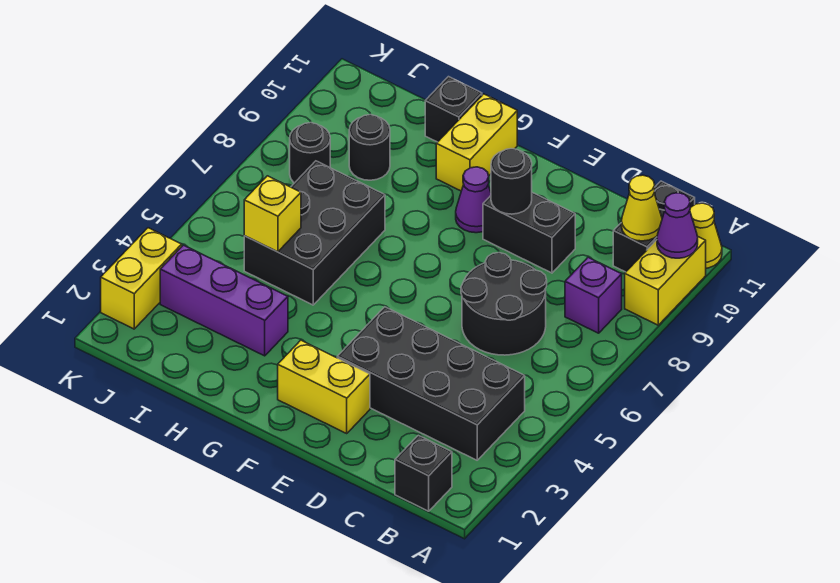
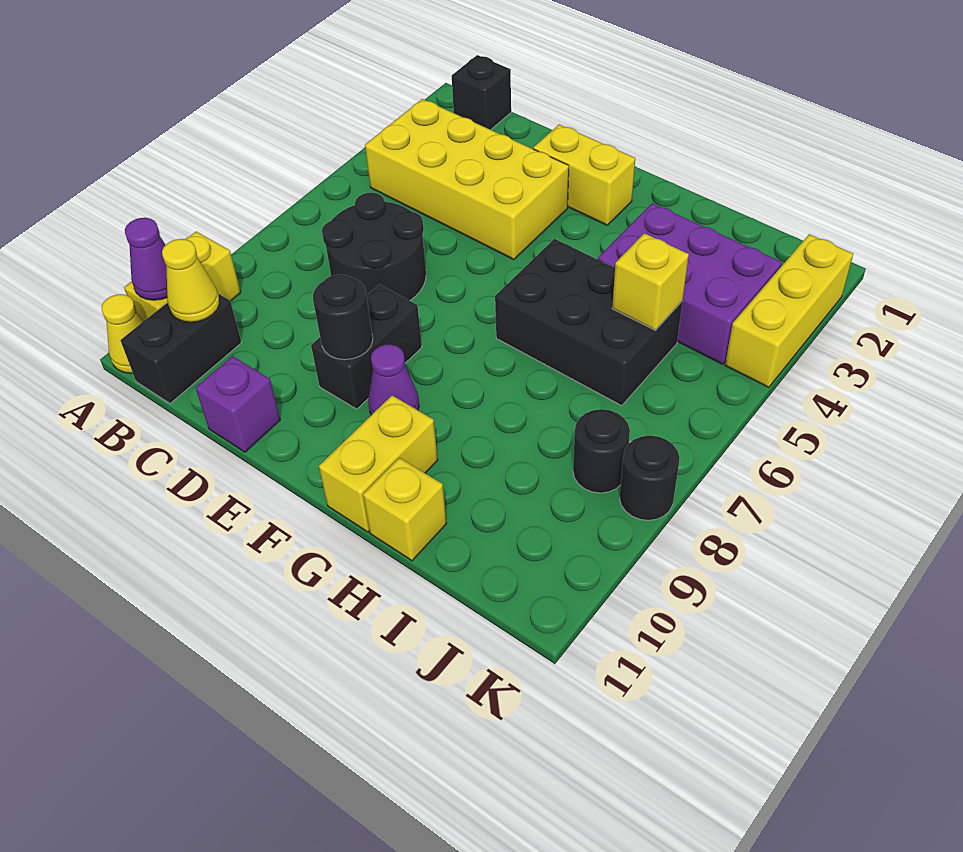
black brick B3:E4 level 1 -> yellow brick B3:E4 level 1
purple brick B8 level 1 -> purple brick D11 level 1
black brick D9:E9 level 1 -> black brick E8:E9 level 1
purple brick H3:J3 level 1 -> purple brick H3:J4 level 1
black brick H5:I7 level 1 -> black brick G5:I6 level 1
black brick H11 level 1 -> yellow brick H11 level 1
black round brick I9 level 1 -> black round brick K8 level 1
yellow brick K2:K3 level 1 -> yellow brick K2:K4 level 1

